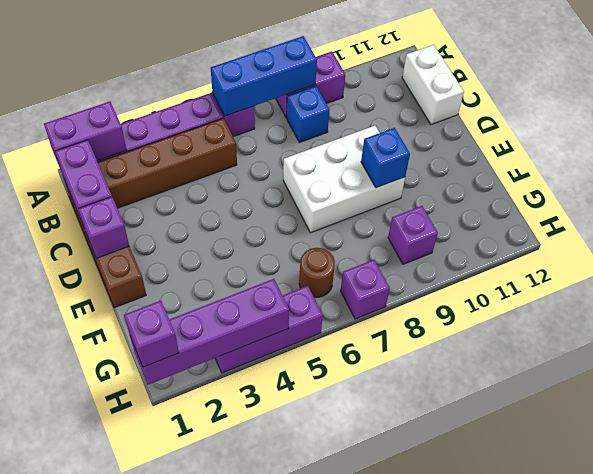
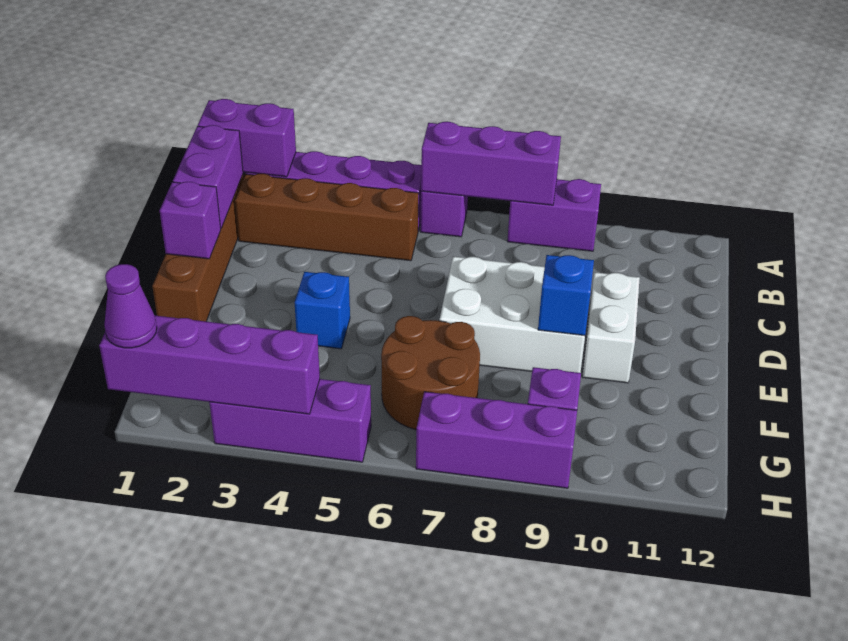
blue brick A6:A8 level 2 -> purple brick A6:A8 level 2
blue brick B8 level 1 -> blue brick E4 level 1
white brick B12:C12 level 1 -> white brick D10:E10 level 1
brown round brick G6 level 1 -> brown round brick F6:G7 level 1
purple brick H1 level 3 -> purple cone H1 level 3
purple brick H7 level 1 -> purple brick H7:H9 level 1

